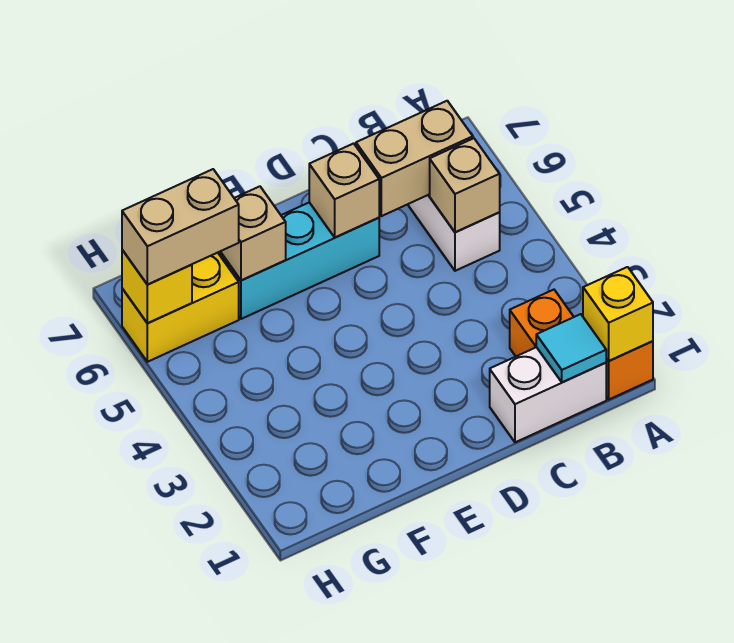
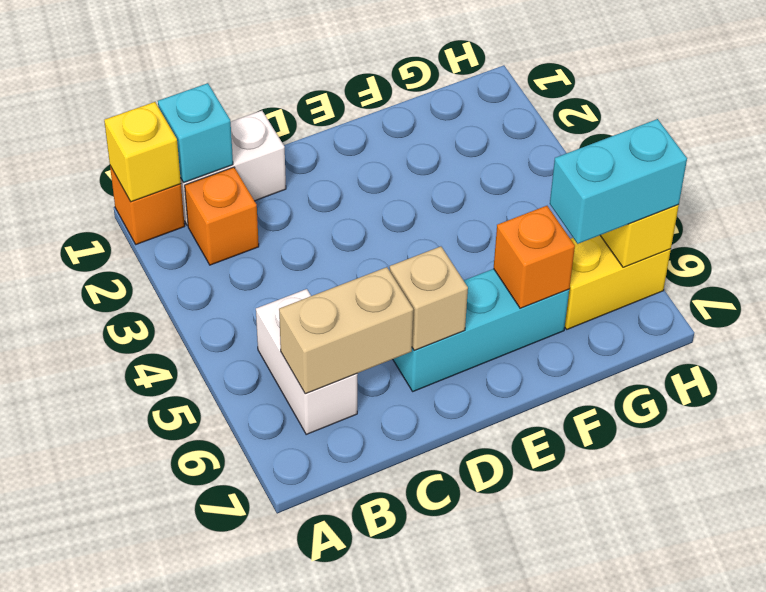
cyan tile B1 level 2 -> cyan brick B1 level 2
tan brick B5 level 2 -> none
tan brick F6 level 2 -> orange brick F6 level 2
tan brick G6:H6 level 3 -> cyan brick G6:H6 level 3

